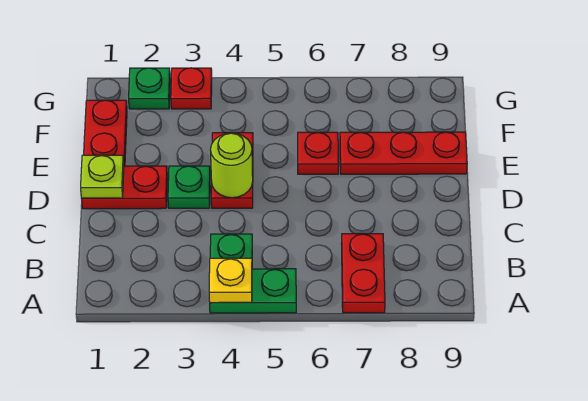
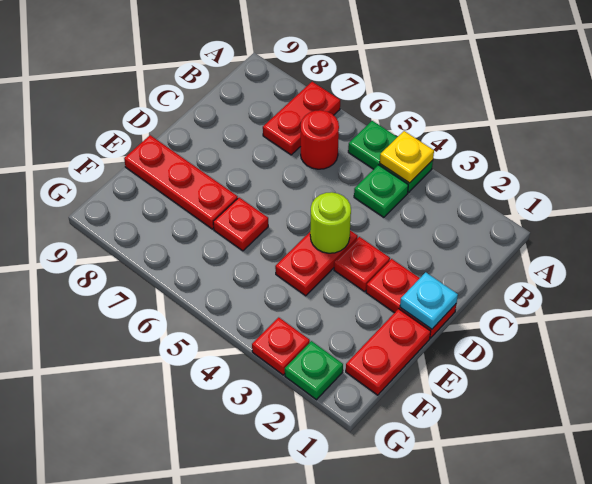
none -> red round brick B6 level 1
lime plate D1 level 2 -> cyan plate D1 level 2
green plate D3 level 1 -> red plate D3 level 1

